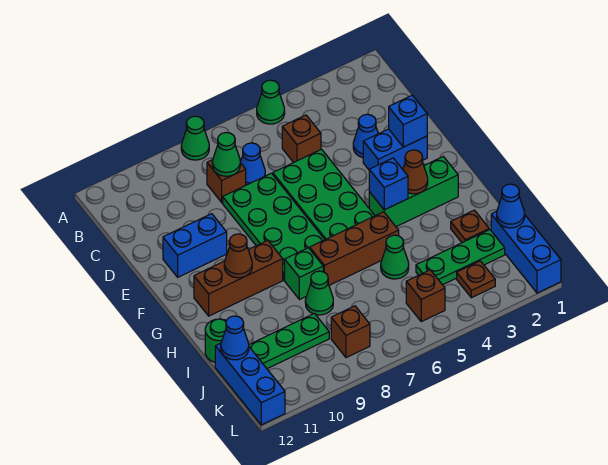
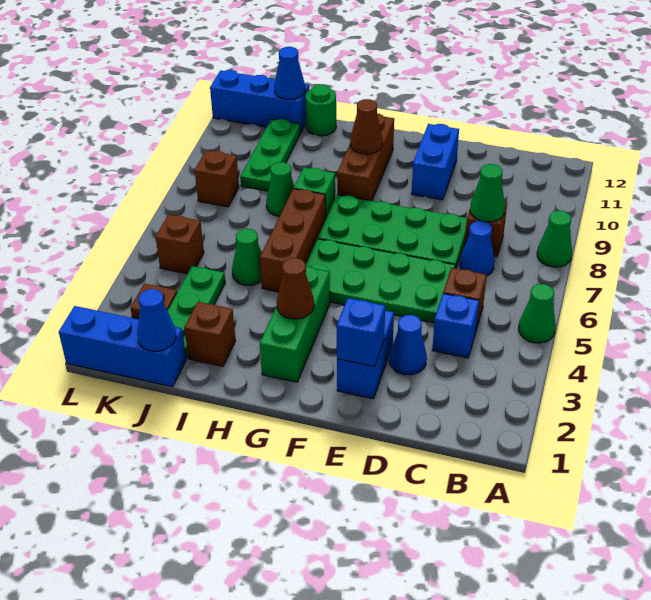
blue brick G4 level 2 -> blue brick C4 level 1
brown plate I2 level 1 -> brown brick I2 level 1

